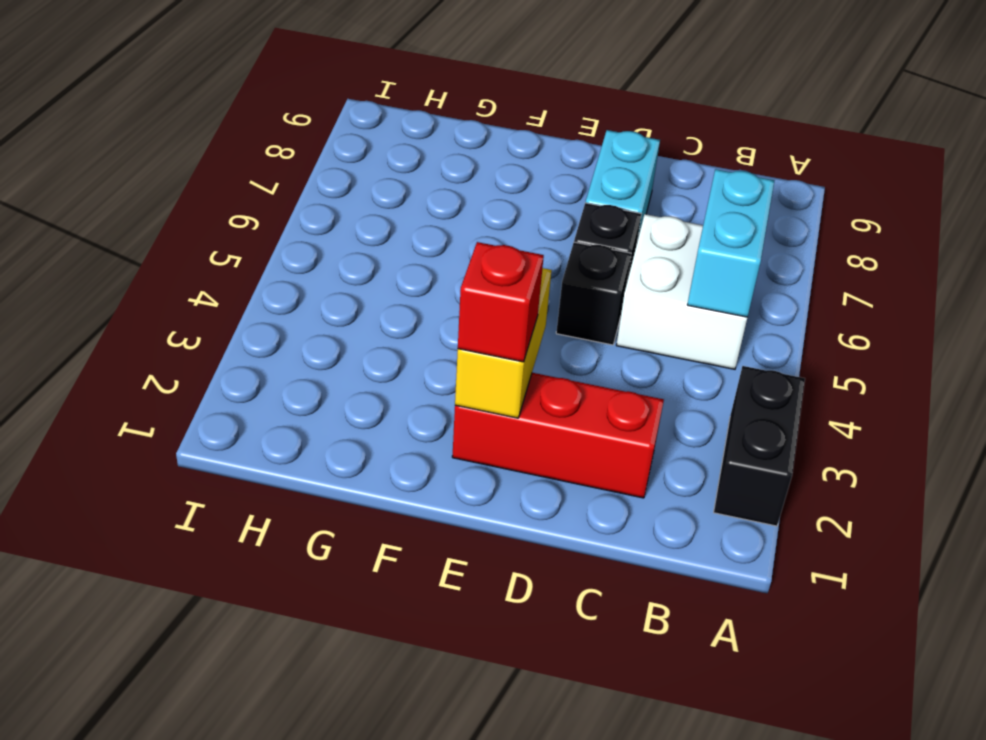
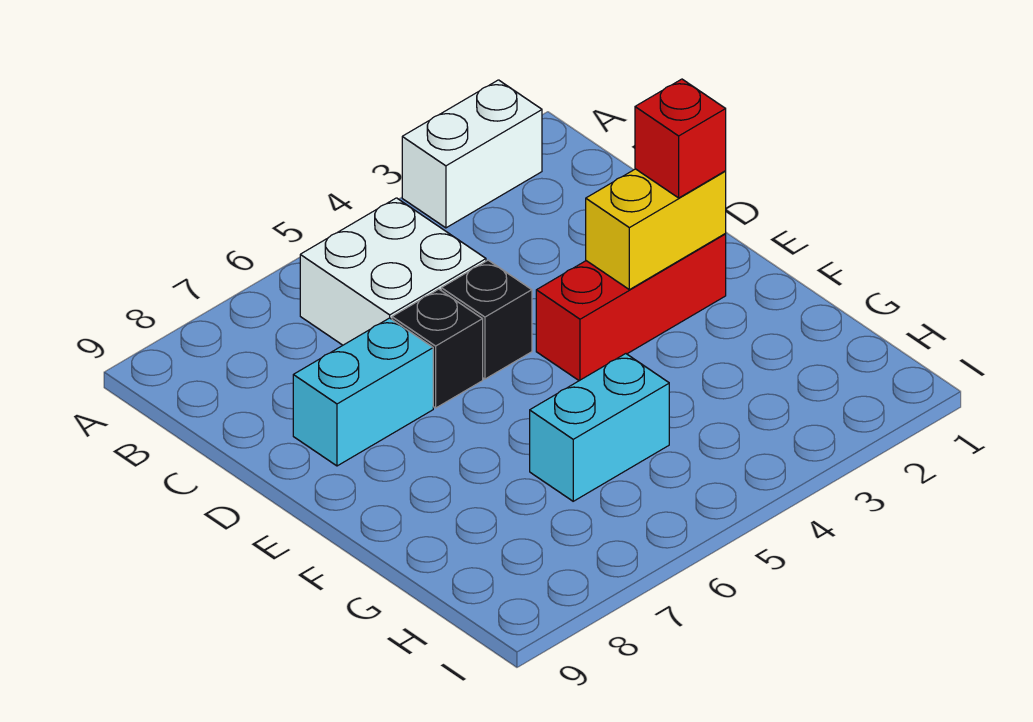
black brick A2:A3 level 1 -> white brick A2:A3 level 1
cyan brick B5:B6 level 2 -> cyan brick G5:G6 level 1
red brick C2:E2 level 1 -> red brick E2:E4 level 1

